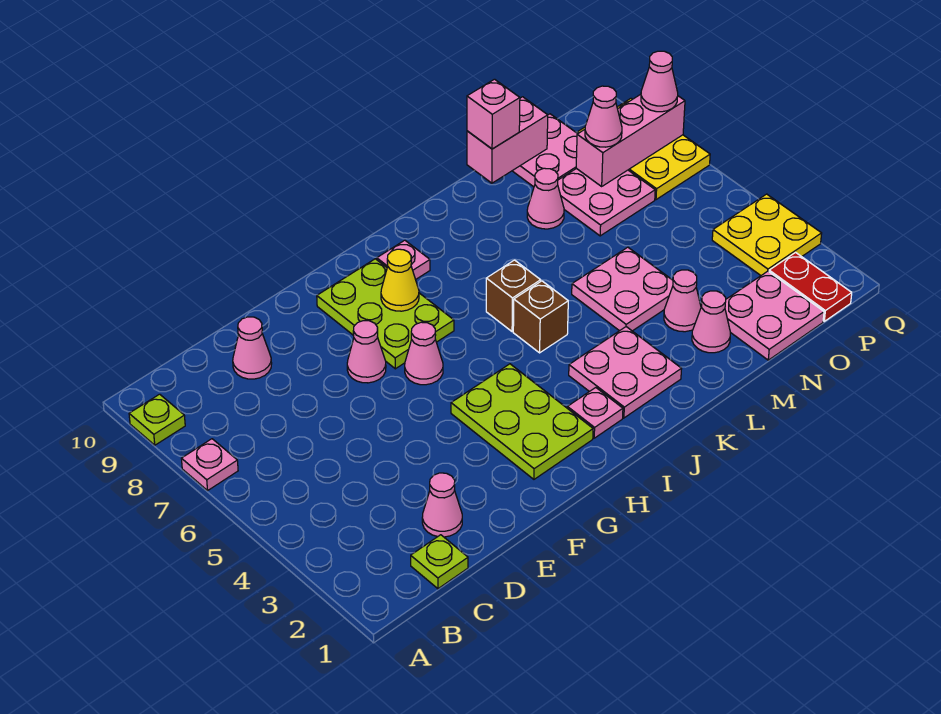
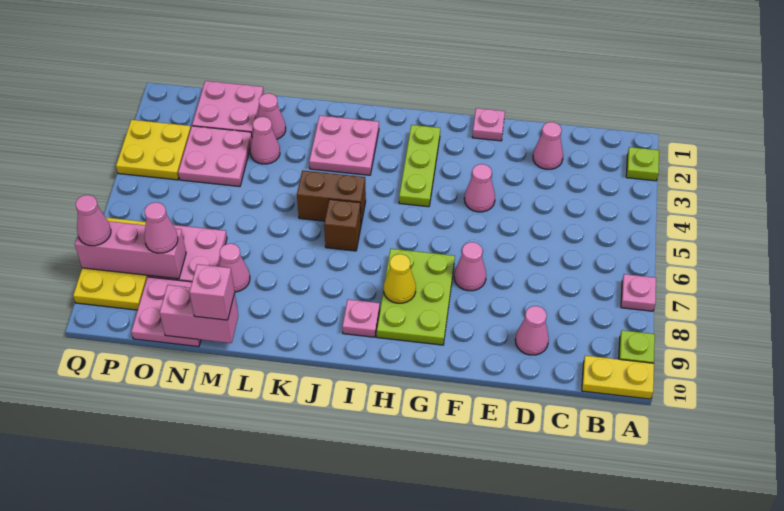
none -> yellow plate A10:B10 level 1
lime plate C1 level 1 -> lime plate A2 level 1
lime plate G2:H4 level 1 -> lime plate H2:H4 level 1
pink cone G6 level 1 -> pink cone F4 level 1
pink plate I2 level 1 -> pink plate F1 level 1
brown brick J5 level 1 -> brown brick J5:K5 level 1
pink plate L4:M5 level 1 -> pink plate N3:O4 level 1
red plate P1:P2 level 1 -> none

